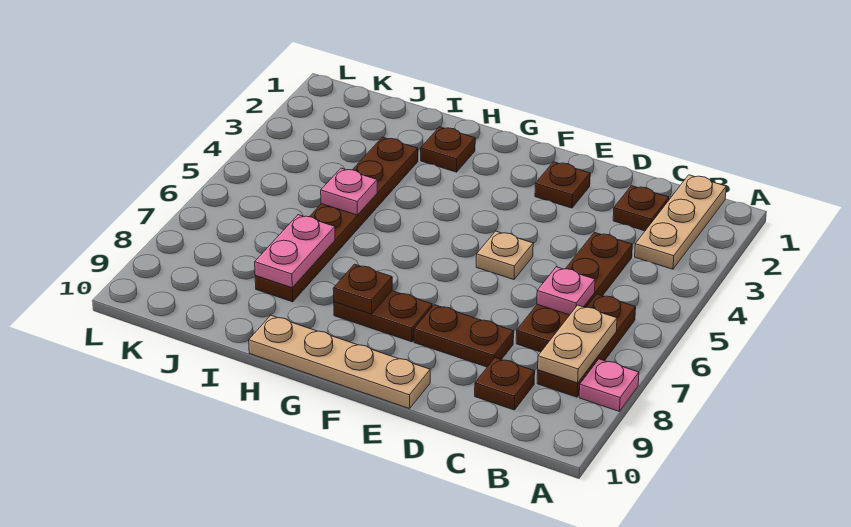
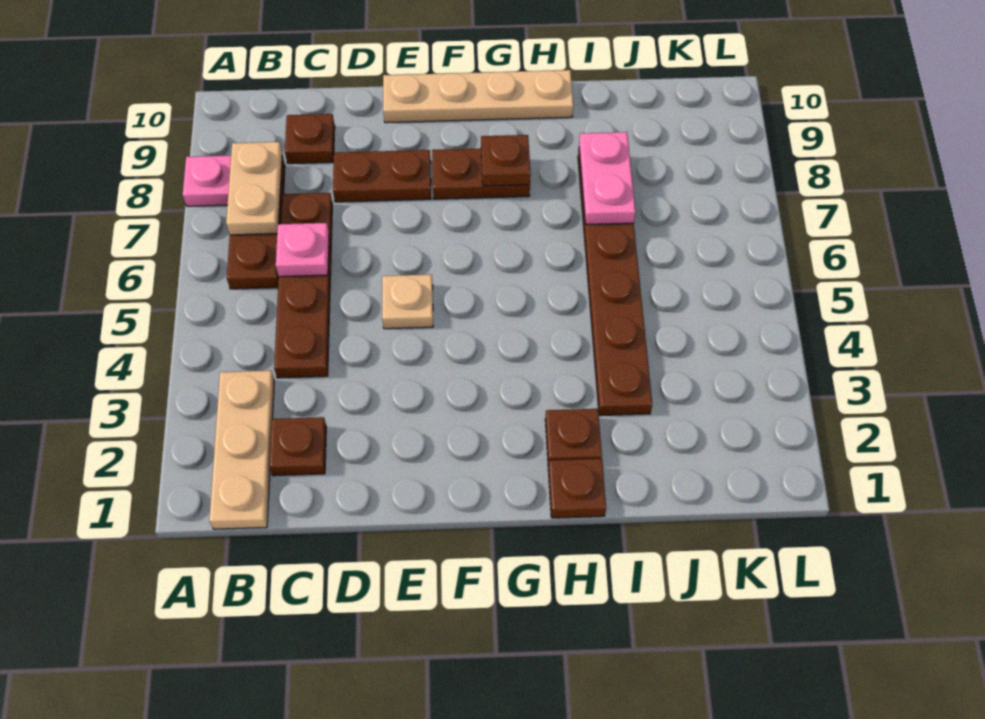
brown plate E2 level 1 -> brown plate H1 level 1
pink plate I5 level 2 -> none

